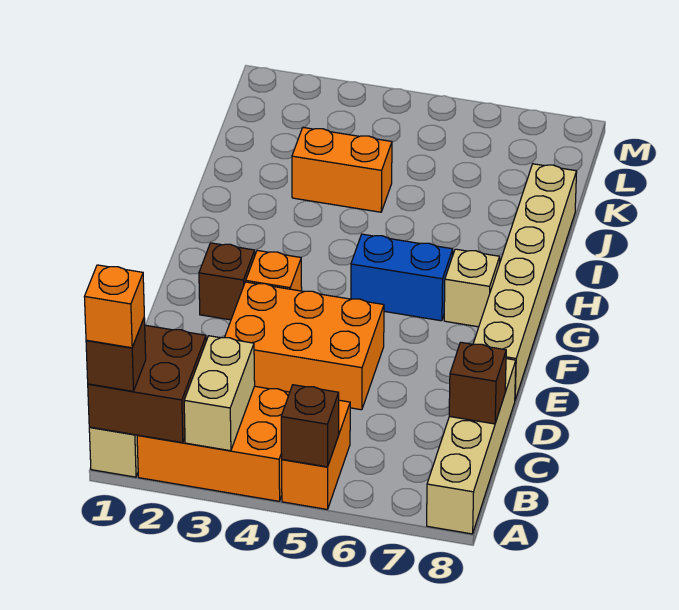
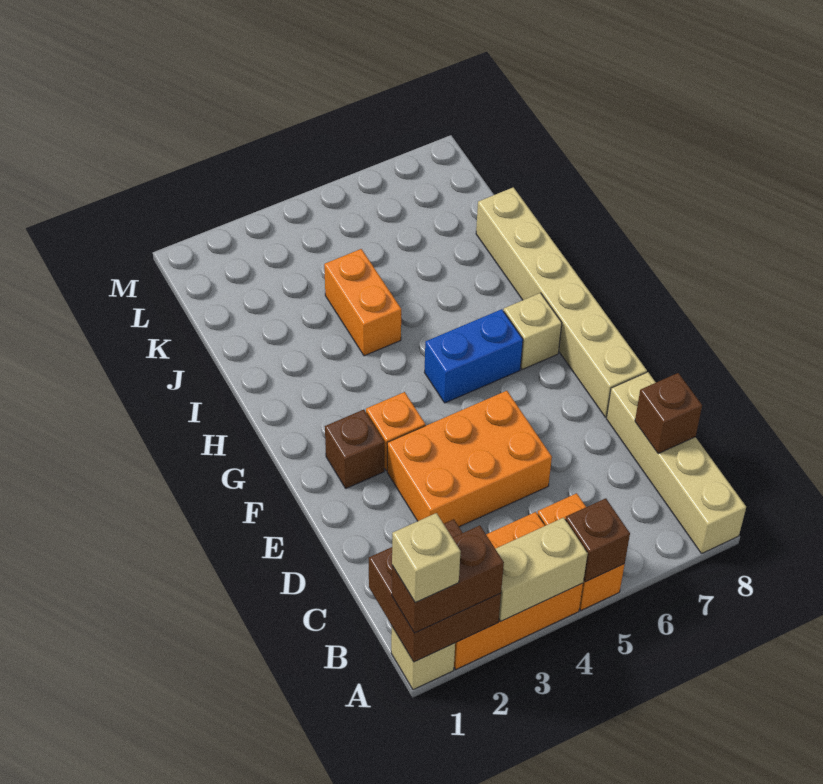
brown brick A1 level 3 -> brown brick A1:A2 level 3
orange brick A1 level 4 -> tan brick A1 level 4
tan brick A3:B3 level 2 -> tan brick A3:A4 level 2
orange brick J3:J4 level 1 -> orange brick I4:J4 level 1

